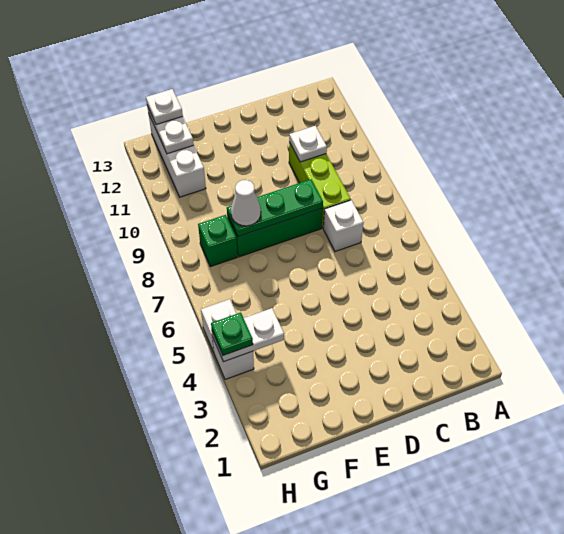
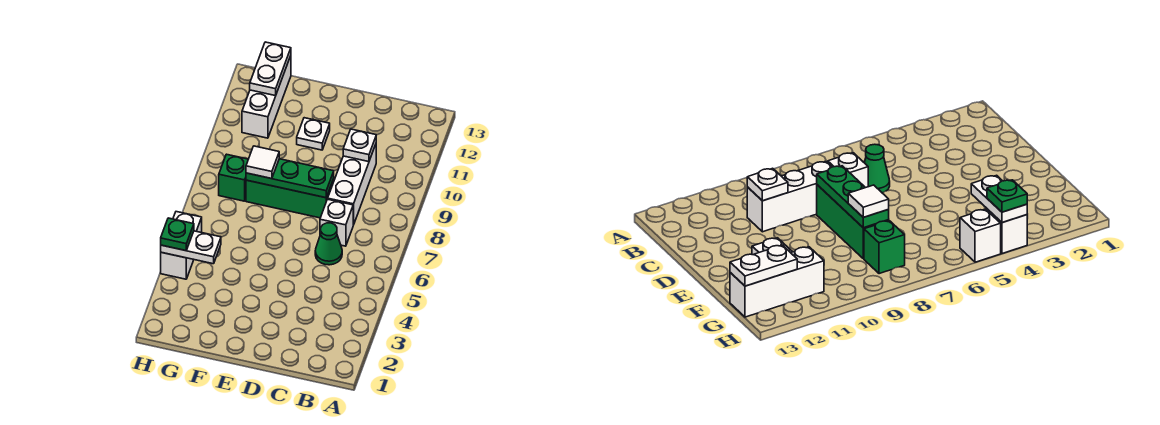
none -> green cone C6 level 1
lime brick C8:C10 level 1 -> white brick C8:C10 level 1
white cone F8 level 3 -> white tile F8 level 3
white plate G13 level 3 -> white plate E11 level 1

